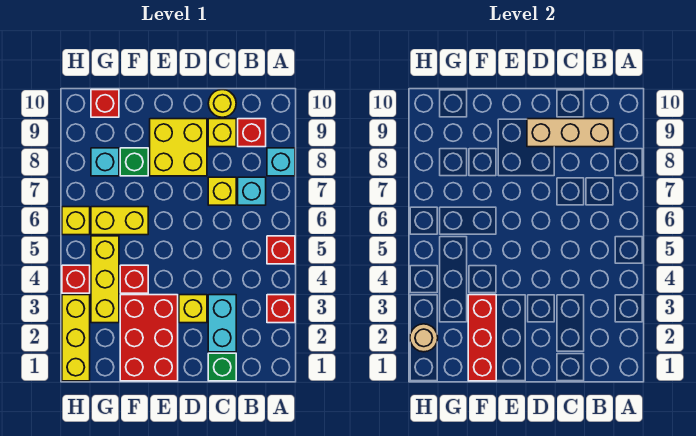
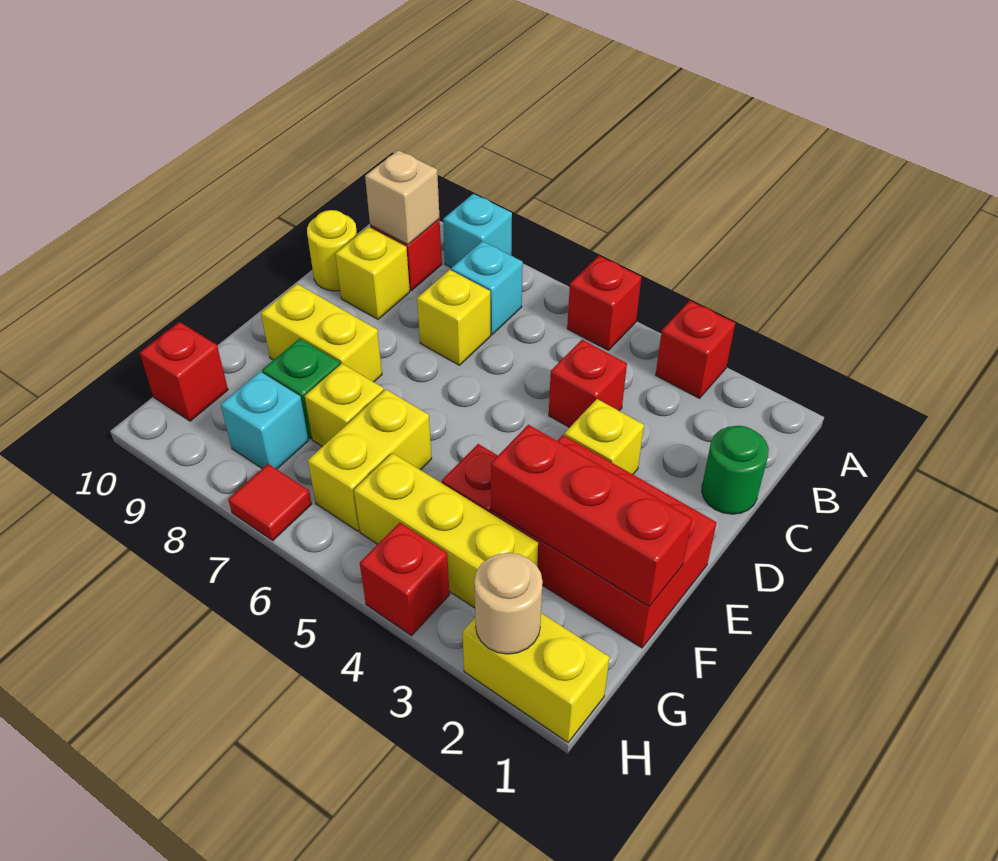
tan brick B9:D9 level 2 -> tan brick B9 level 2
green brick C1 level 1 -> green round brick C1 level 1
cyan brick C2:C3 level 1 -> none
none -> red brick C4 level 1
yellow brick D8:E9 level 1 -> yellow brick E8:E9 level 1
yellow brick H1:H3 level 1 -> yellow brick H1:H2 level 1
yellow brick H6 level 1 -> yellow brick F7 level 1
none -> red tile H7 level 1

